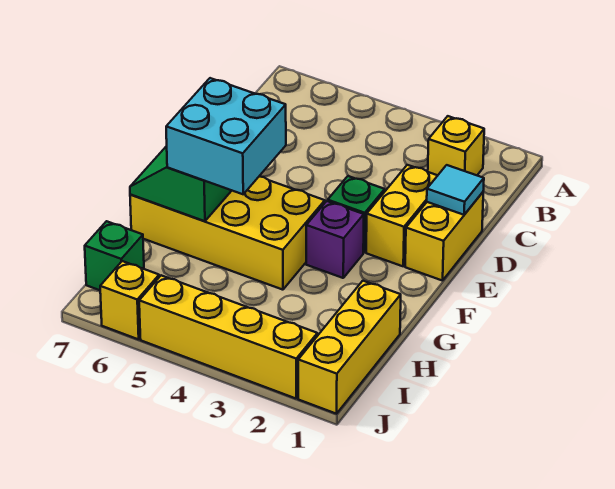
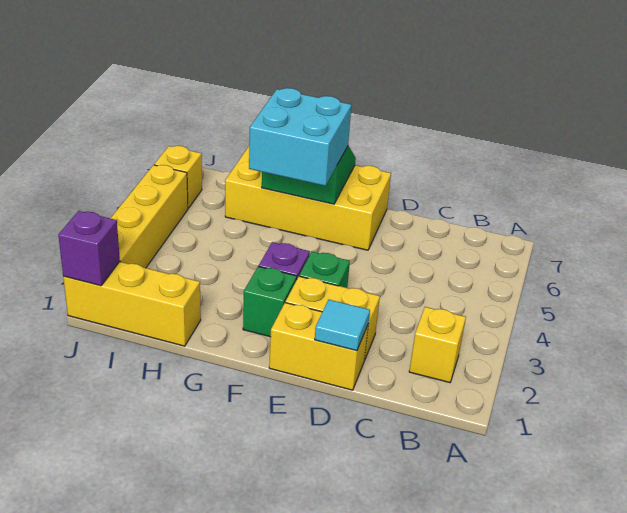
yellow brick F4:G7 level 1 -> yellow brick E6:H7 level 1
green brick I7 level 1 -> green brick F2 level 1
none -> purple brick J1 level 2

